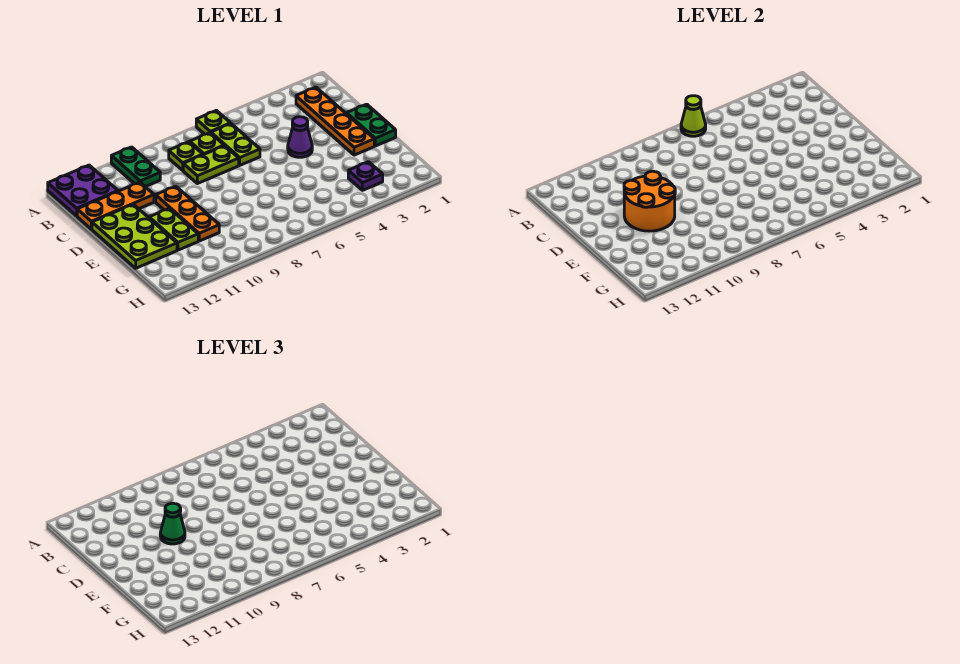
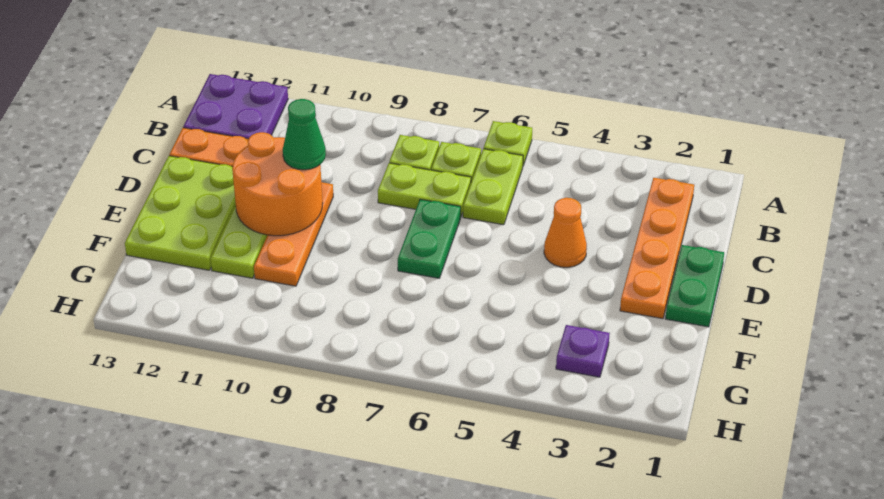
lime cone A6 level 2 -> none
green plate A10:B10 level 1 -> green plate D7:E7 level 1
purple cone D4 level 1 -> orange cone D4 level 1

